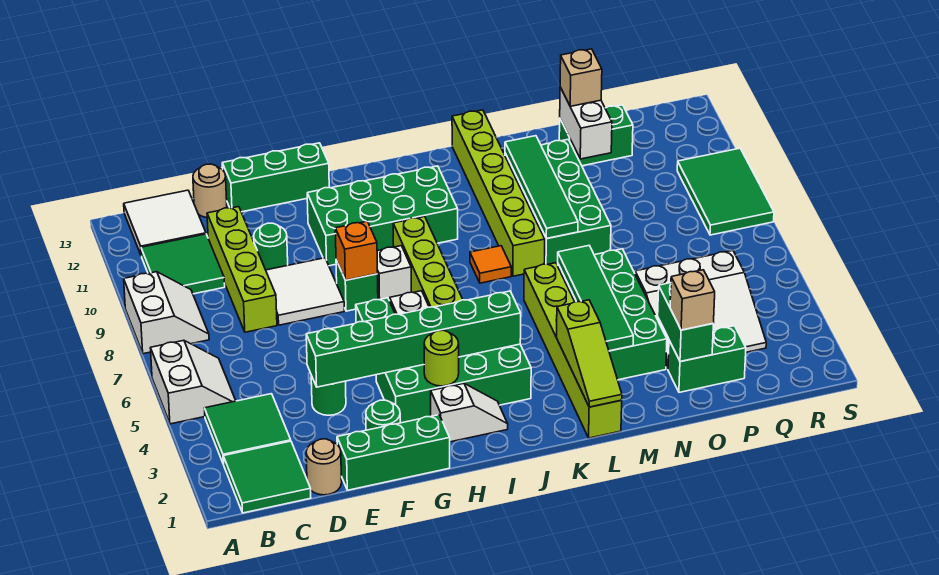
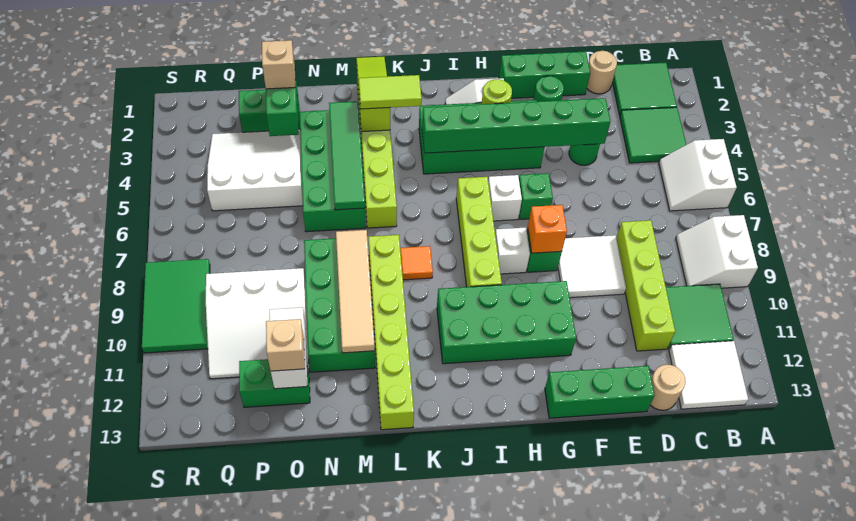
green round brick E10 level 1 -> none
none -> lime tile K3:L3 level 3
green tile M8:M11 level 2 -> tan tile M8:M11 level 2
none -> white slope O9:Q11 level 1 top 9

